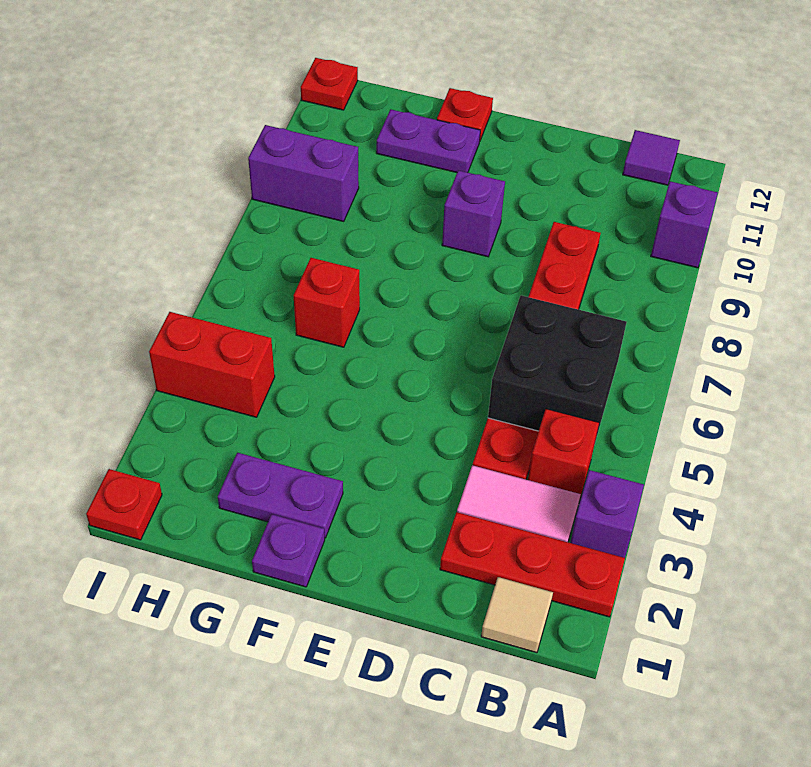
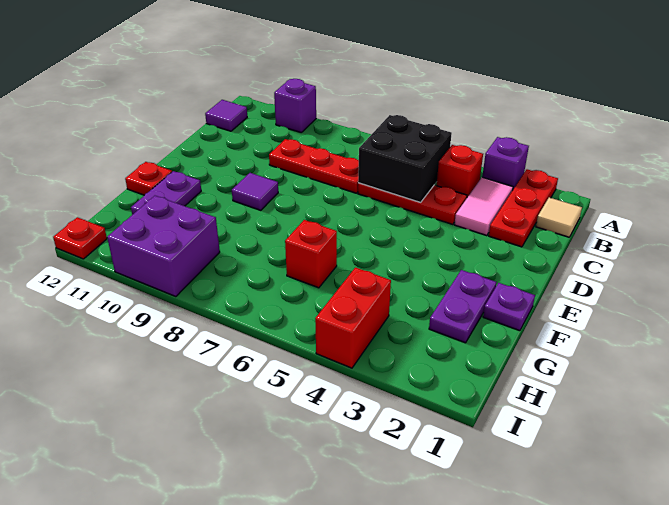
purple brick E9 level 1 -> purple tile E9 level 1
purple brick H9:I9 level 1 -> purple brick H9:I10 level 1
red plate I1 level 1 -> none

